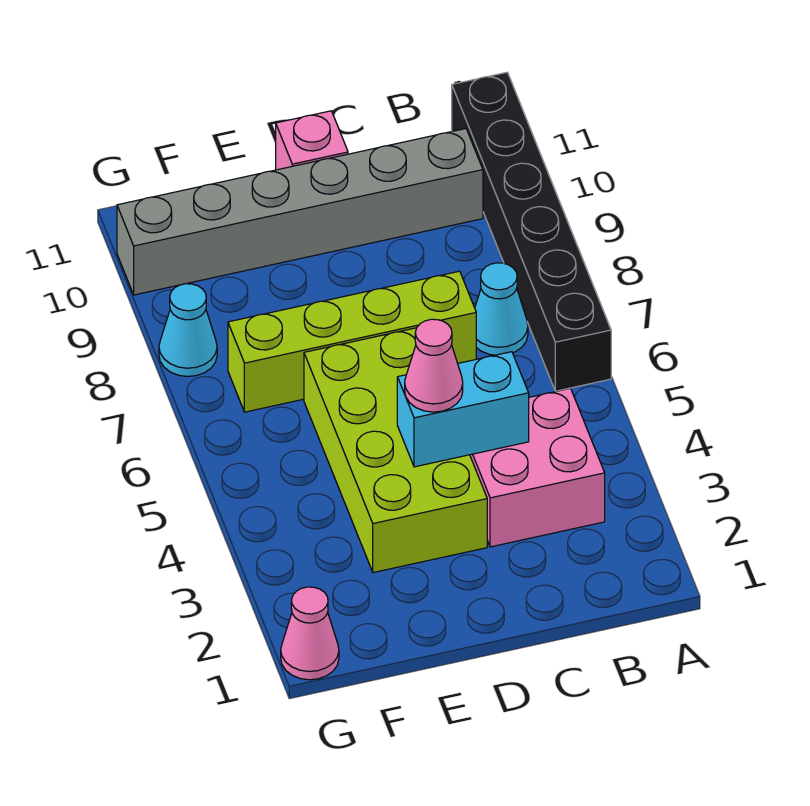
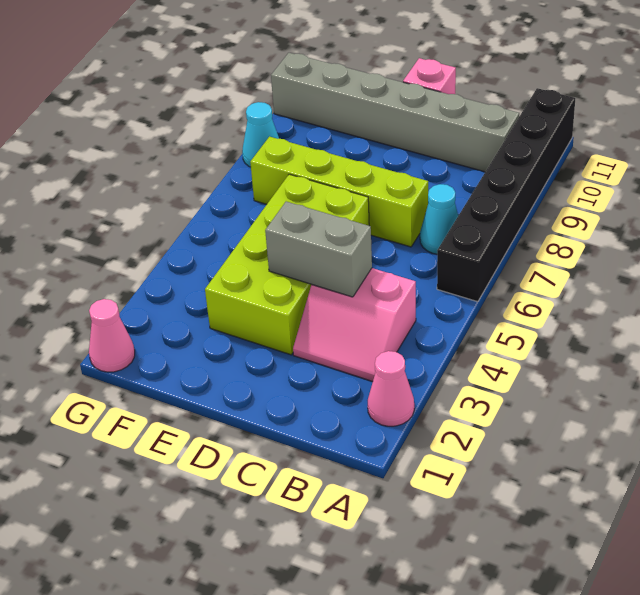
pink brick B3:C4 level 1 -> pink slope B3:C4 level 1 top 4
cyan brick C4:D4 level 2 -> grey brick C4:D4 level 2
pink cone D4 level 3 -> pink cone A2 level 1

